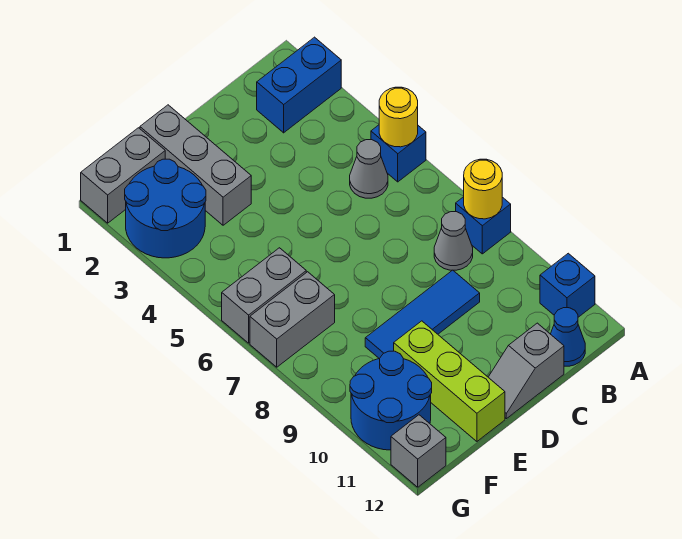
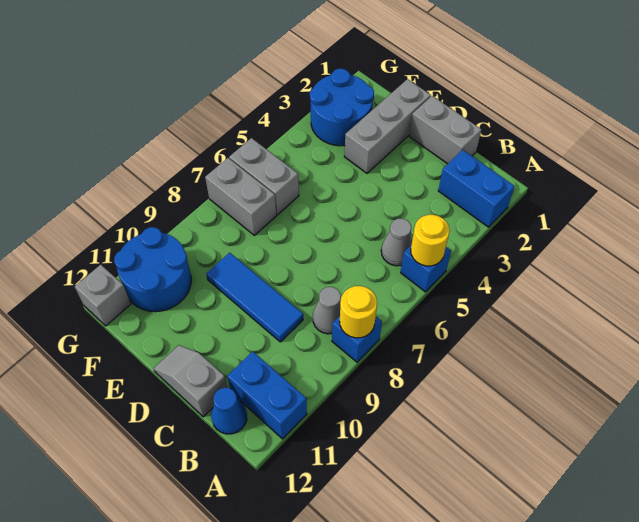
blue brick A11 level 1 -> blue brick A11:B11 level 1
lime brick E10:E12 level 1 -> none
grey brick F1:G1 level 1 -> grey brick C1:D1 level 1

